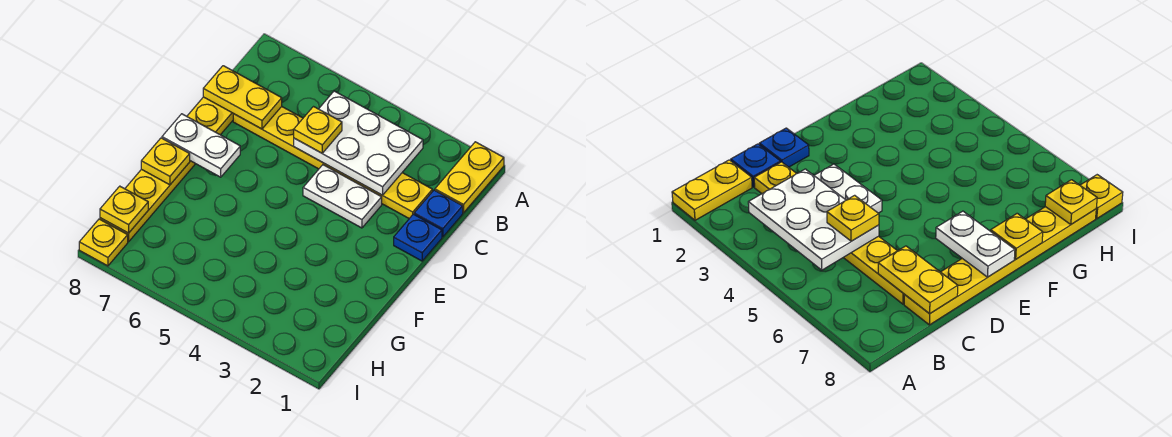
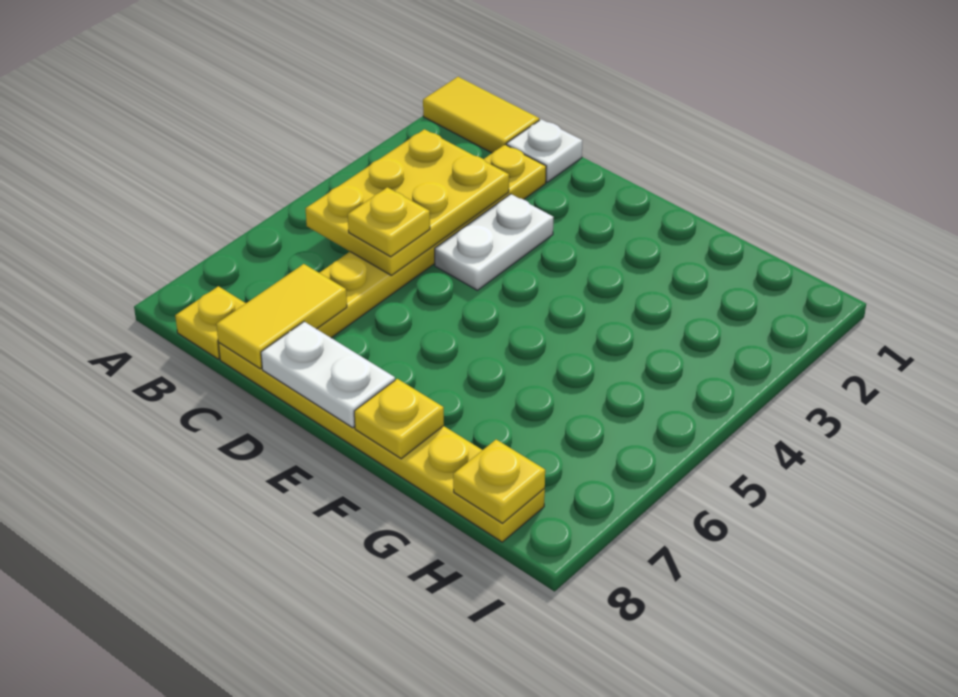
yellow plate A1:B1 level 1 -> yellow tile A1:B1 level 1
white plate B3:C5 level 2 -> yellow plate B3:C5 level 2
blue plate C1 level 1 -> white plate C1 level 1
yellow plate C7:C8 level 2 -> yellow tile C7:C8 level 2
blue plate D1 level 1 -> none
white plate E7:E8 level 2 -> white plate D8:E8 level 2
yellow plate I8 level 1 -> yellow plate B8 level 1

